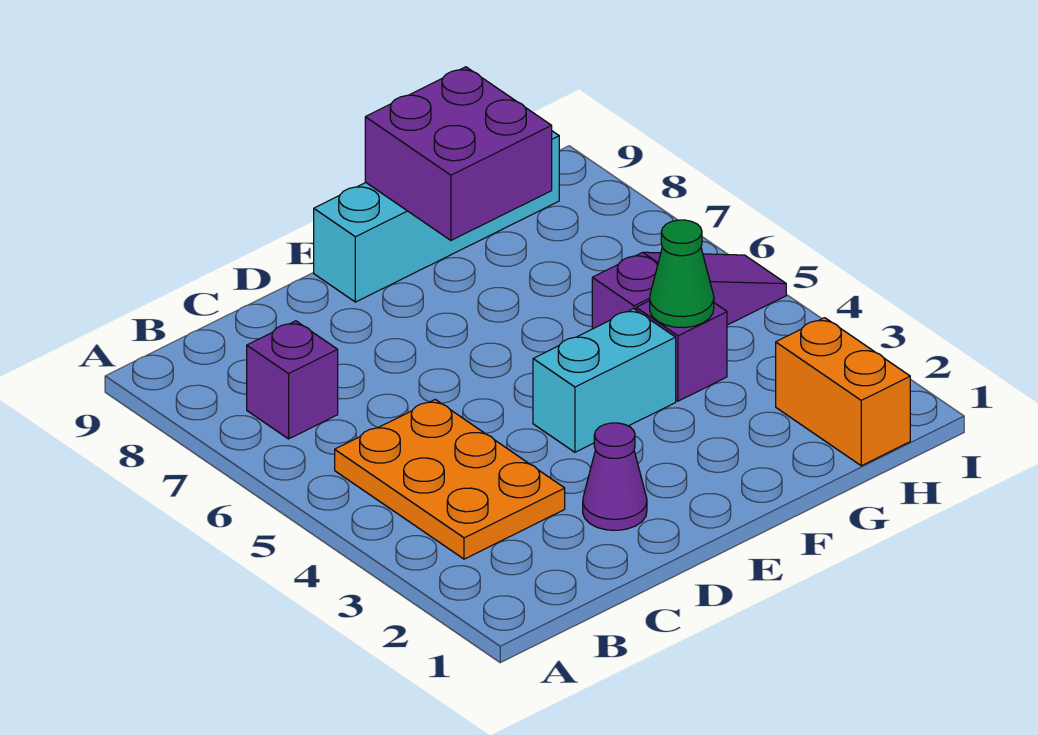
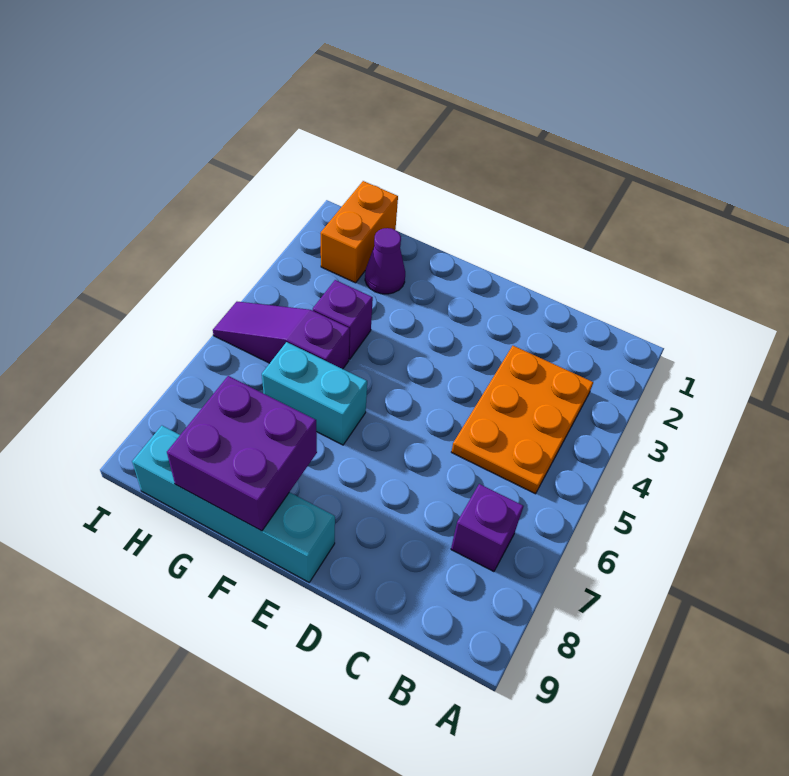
purple cone D2 level 1 -> purple cone G2 level 1
cyan brick E4:F4 level 1 -> cyan brick F6:G6 level 1
green cone G4 level 2 -> none

